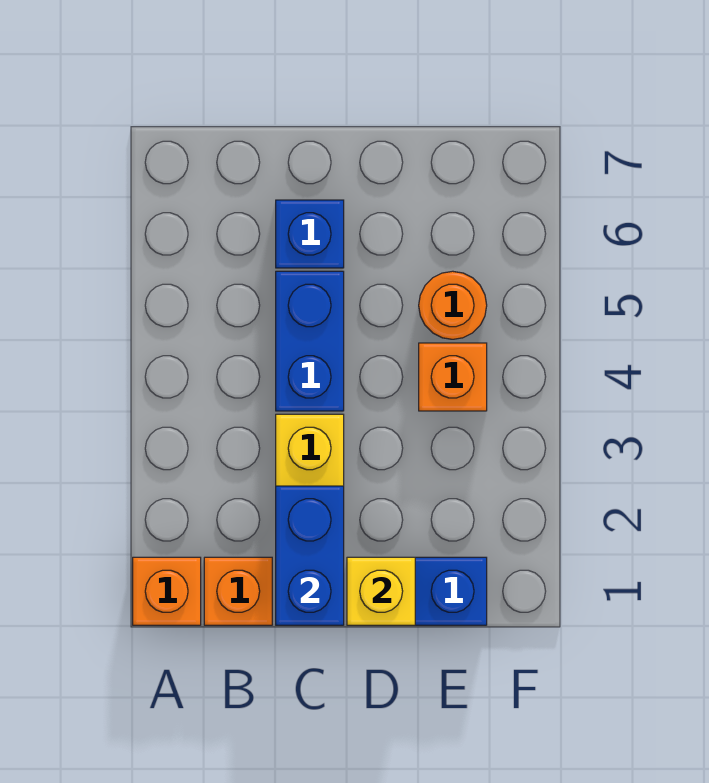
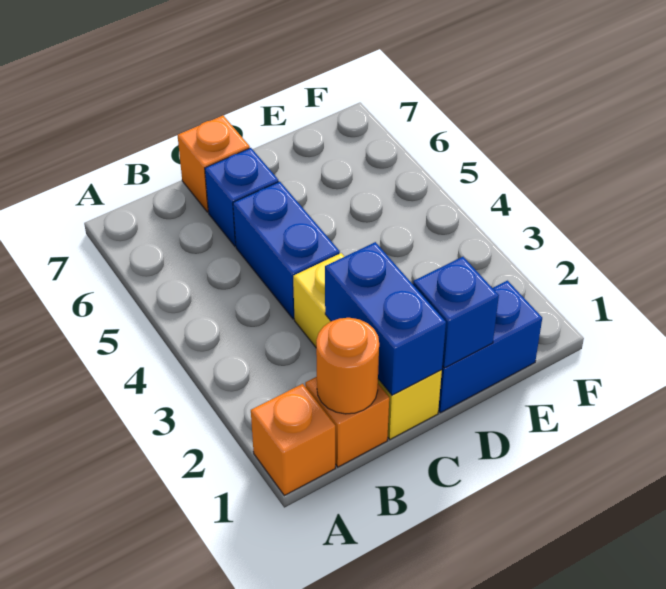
yellow brick D1 level 2 -> blue brick D1 level 2
orange brick E4 level 1 -> orange brick C7 level 1
orange round brick E5 level 1 -> orange round brick B1 level 2

